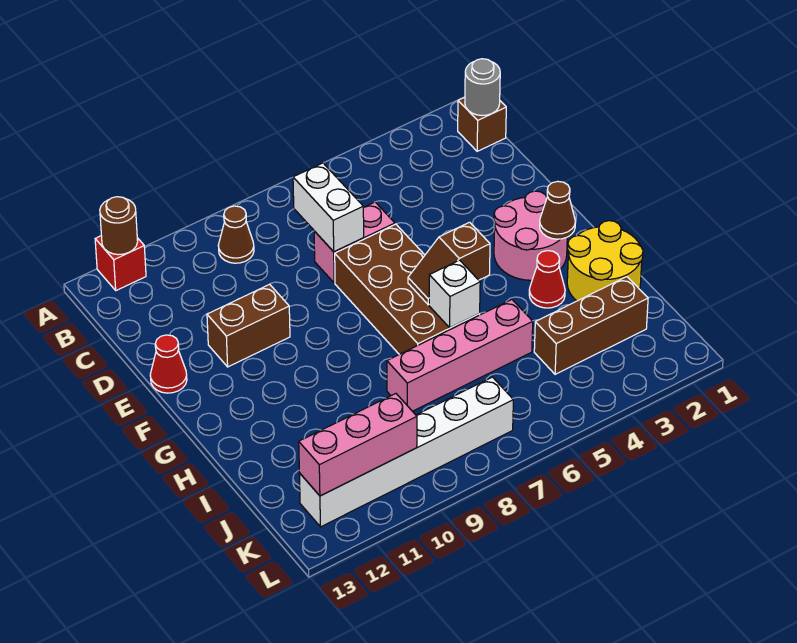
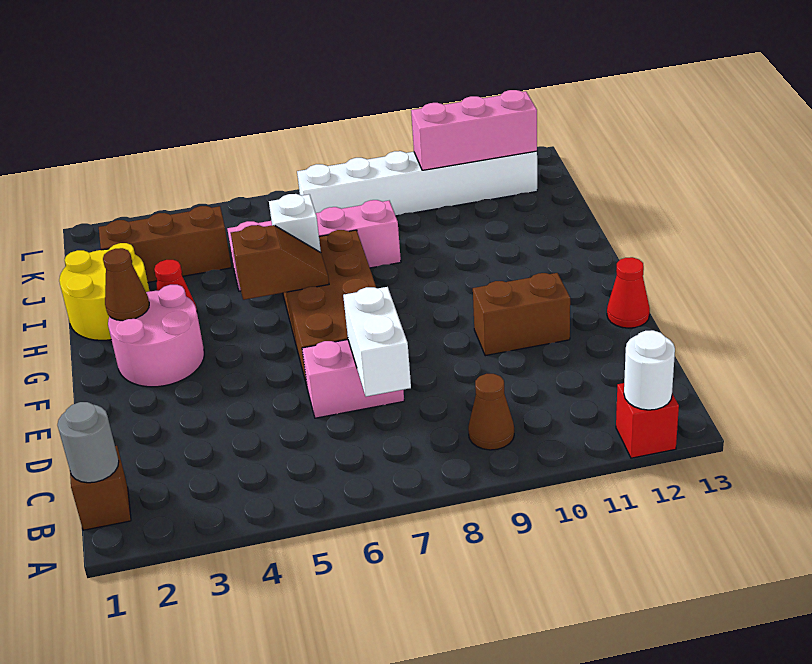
brown round brick A12 level 2 -> white round brick A12 level 2

